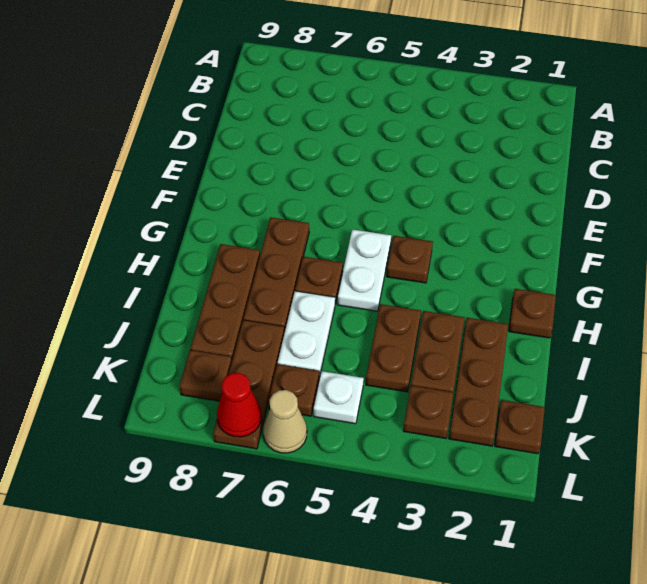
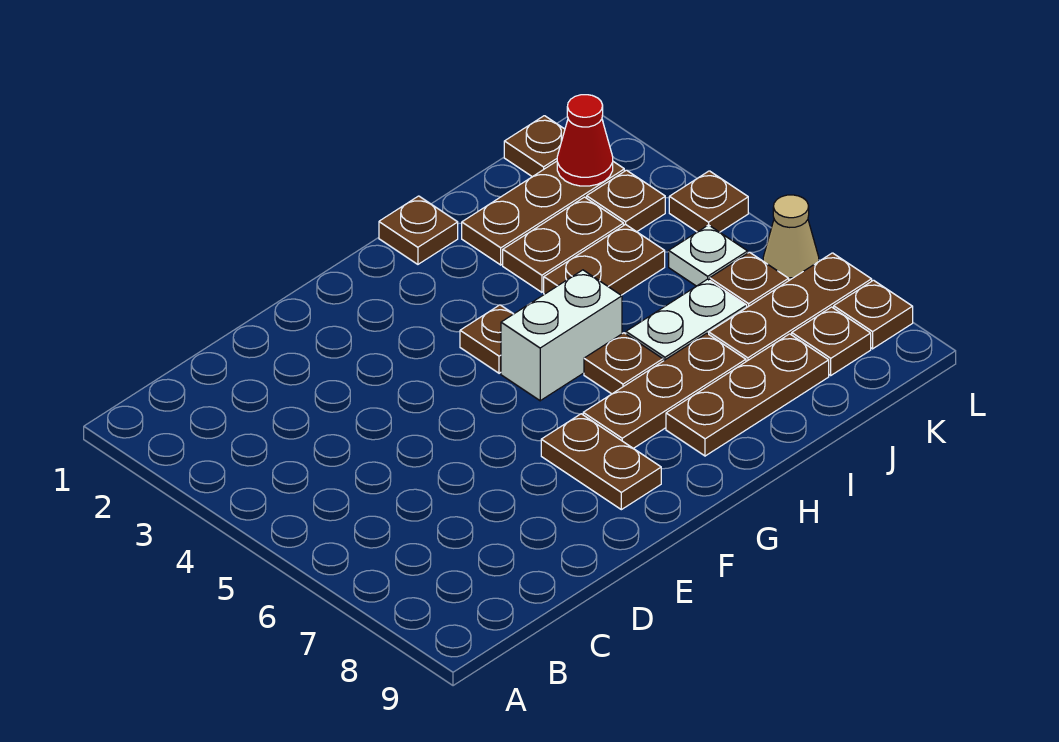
none -> brown plate F7:F8 level 1
white plate G5:H5 level 1 -> white brick G5:H5 level 1
none -> brown plate L4 level 1
red cone L7 level 2 -> red cone K2 level 2
none -> brown plate L8 level 1

